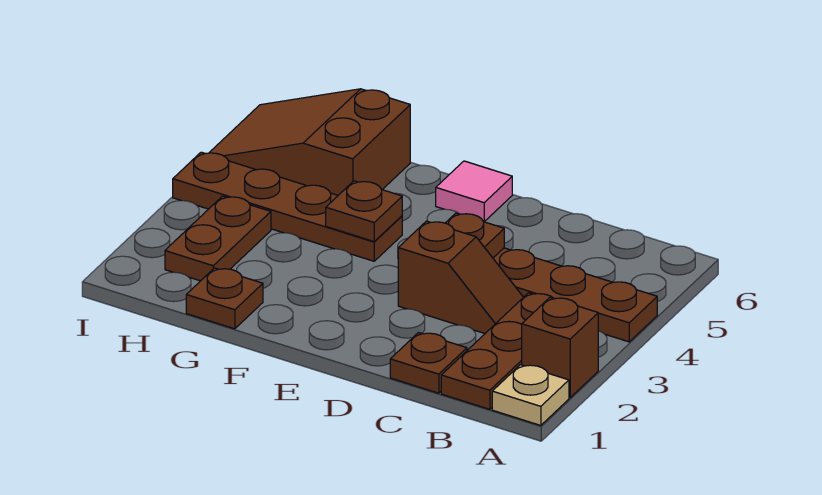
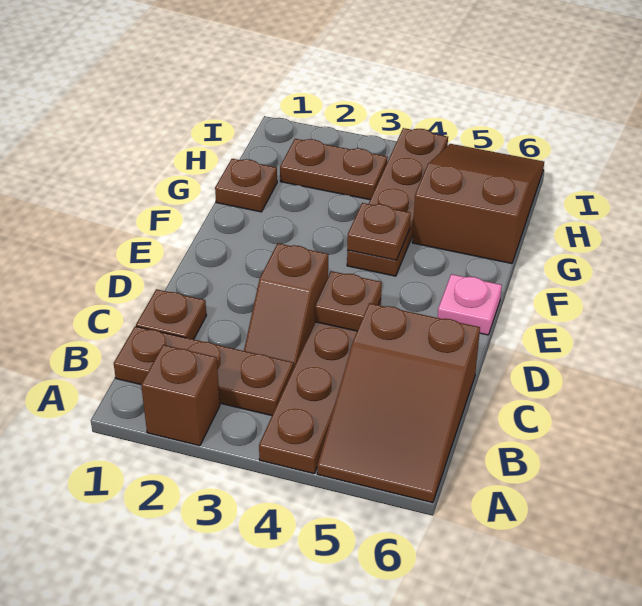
tan plate A1 level 1 -> none
none -> brown slope A5:C6 level 1 top C
pink tile E6 level 1 -> pink plate E6 level 1

